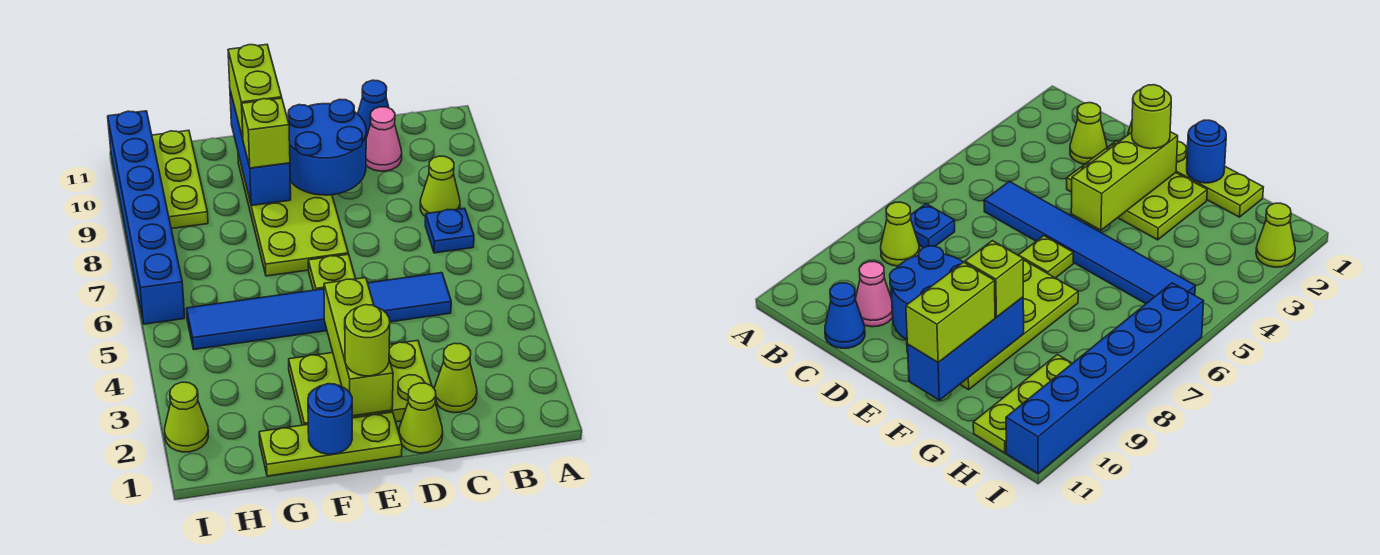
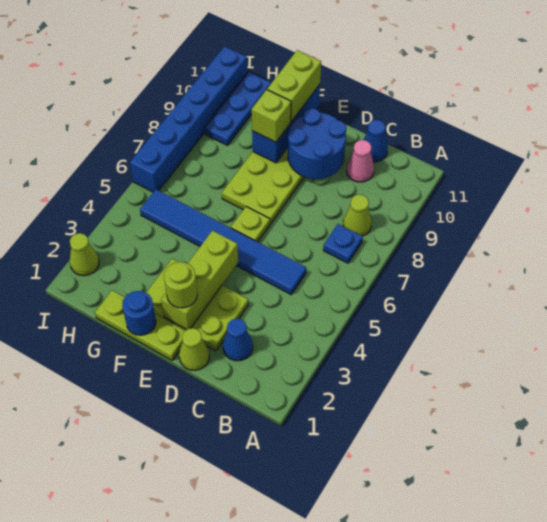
lime cone C2 level 1 -> blue cone C2 level 1
lime plate H9:H11 level 1 -> blue plate H9:H11 level 1

